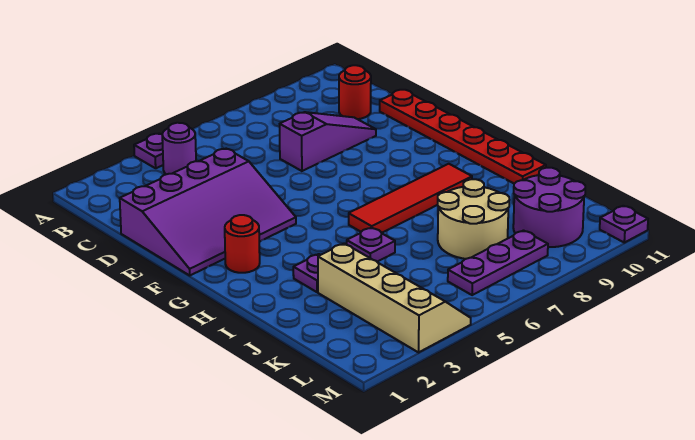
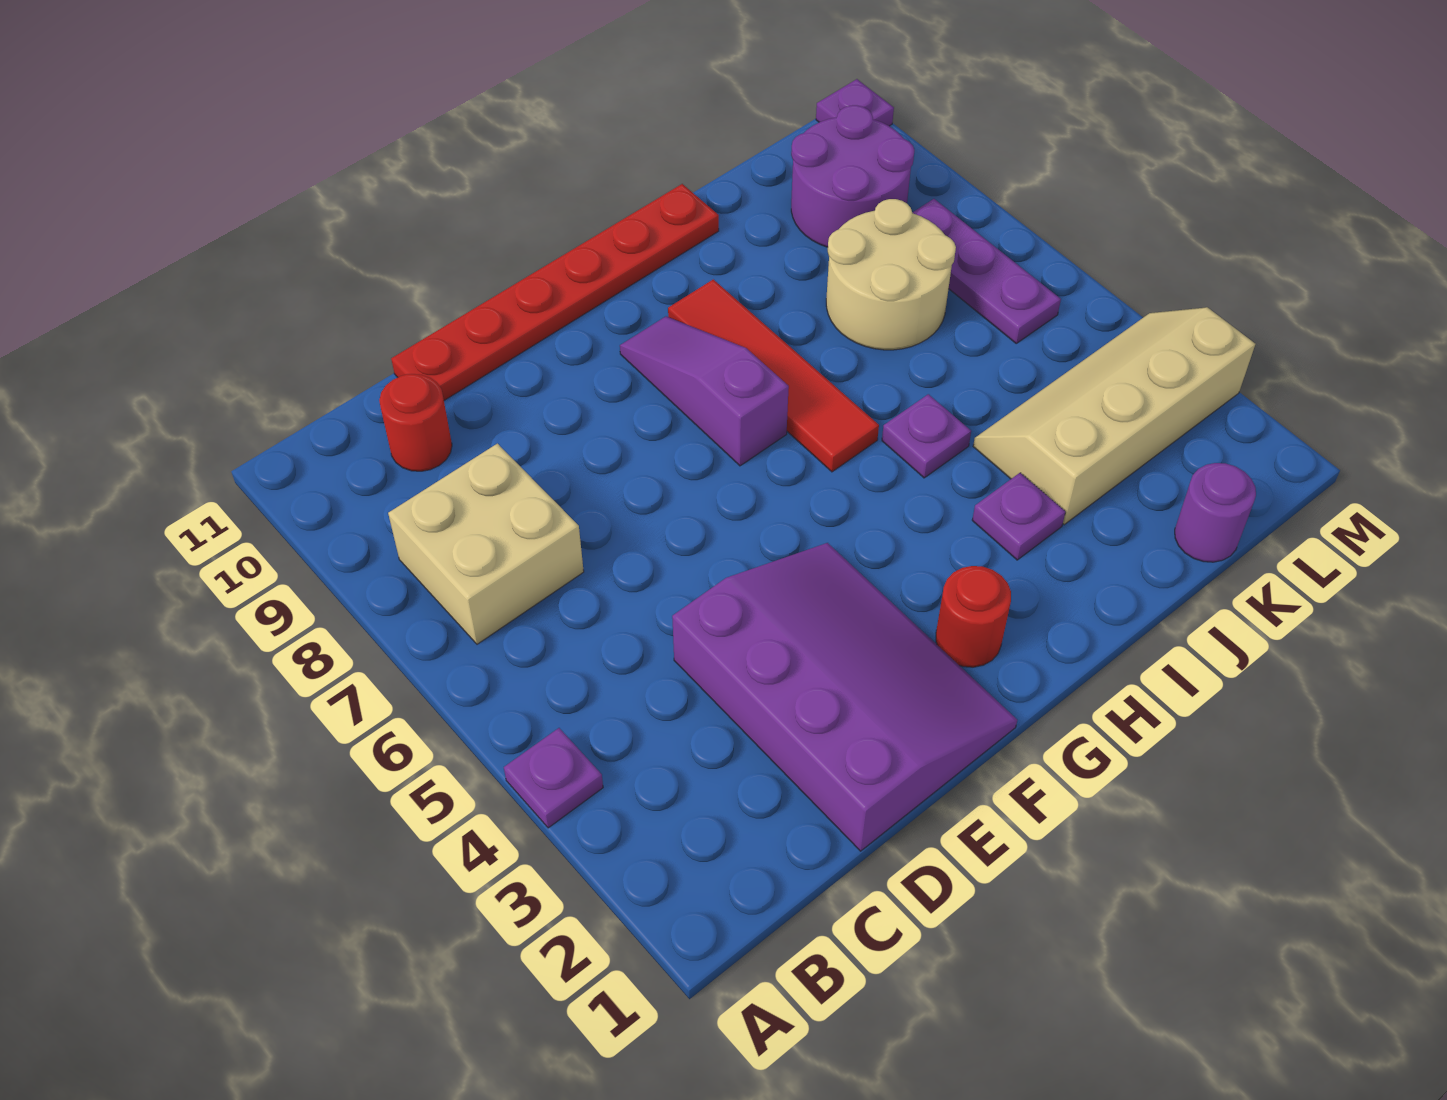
purple round brick B4 level 1 -> purple round brick K1 level 1
none -> tan brick B7:C8 level 1
purple slope D7:D9 level 1 top 7 -> purple slope G7:G9 level 1 top 7

